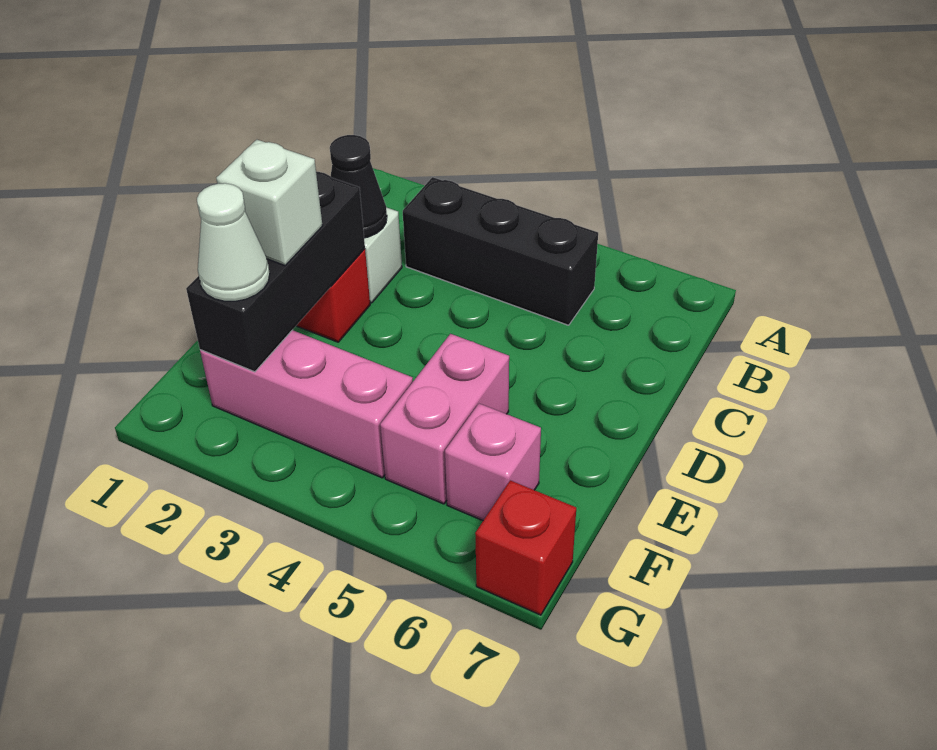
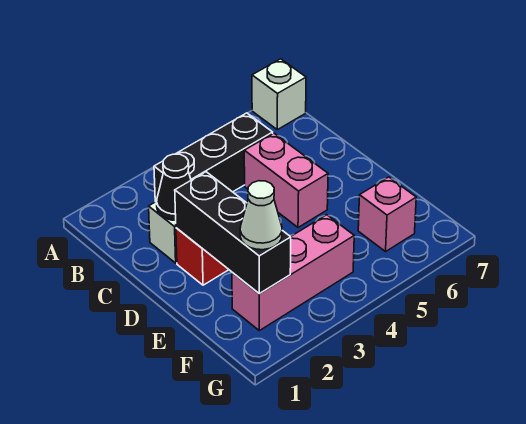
white brick E2 level 3 -> white brick A7 level 1
pink brick E5:F5 level 1 -> pink brick C5:D5 level 1
red brick G7 level 1 -> none

